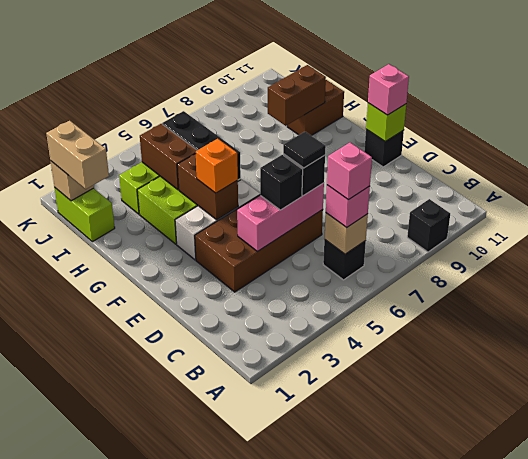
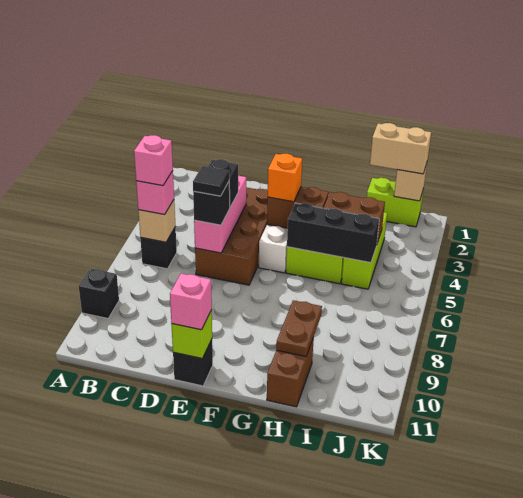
brown brick H9:H10 level 2 -> brown plate H9:H10 level 2

